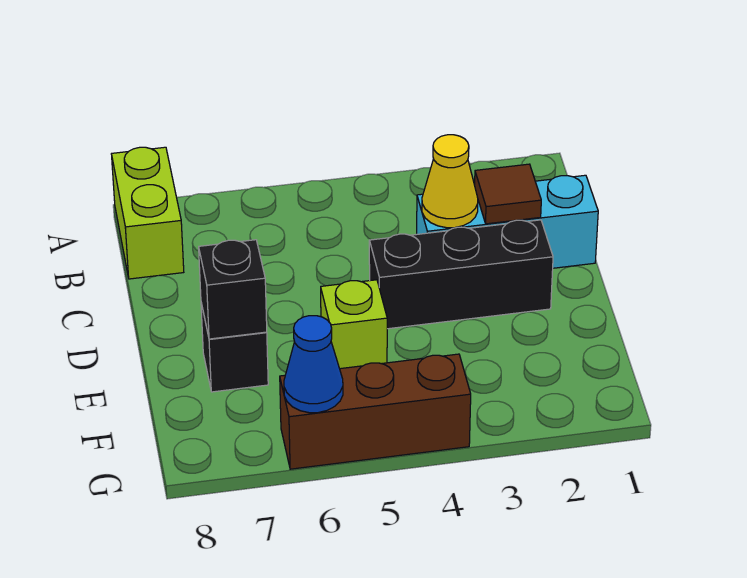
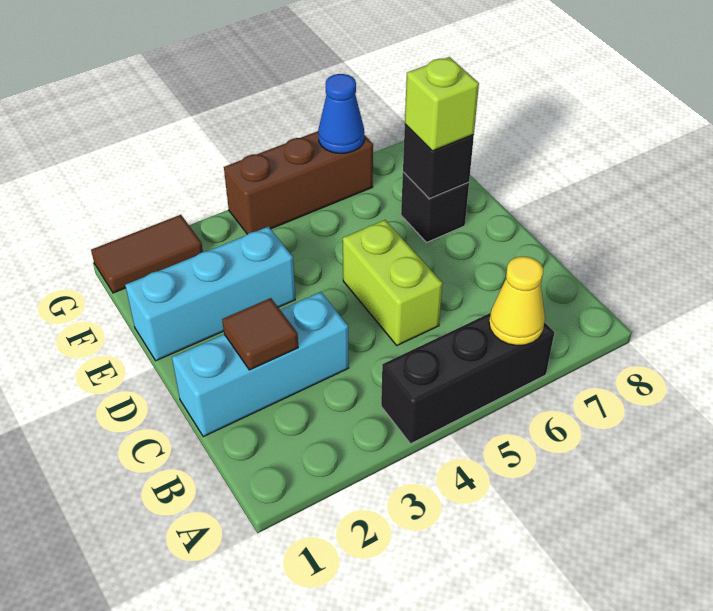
lime brick A8:B8 level 1 -> lime brick C5:D5 level 1
yellow cone C3 level 2 -> yellow cone A6 level 2
black brick D2:D4 level 1 -> black brick A4:A6 level 1
none -> cyan brick E1:E3 level 1
lime brick E5 level 1 -> lime brick E7 level 3
none -> brown tile G1:G2 level 1

